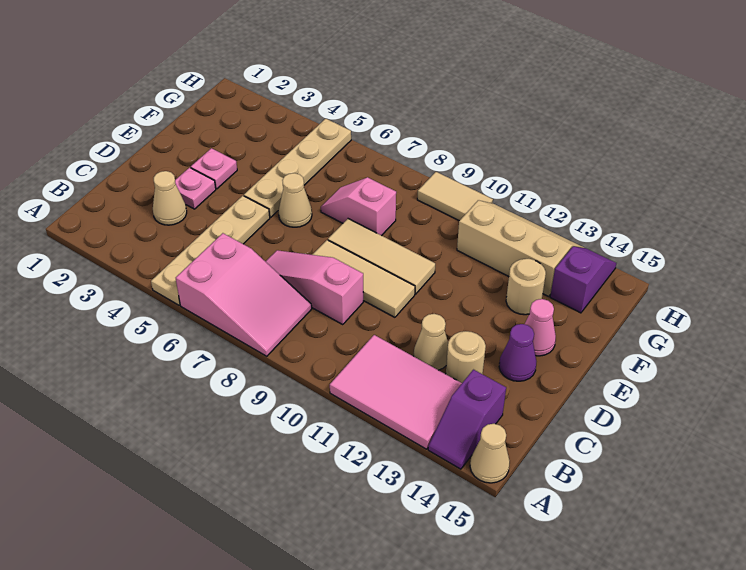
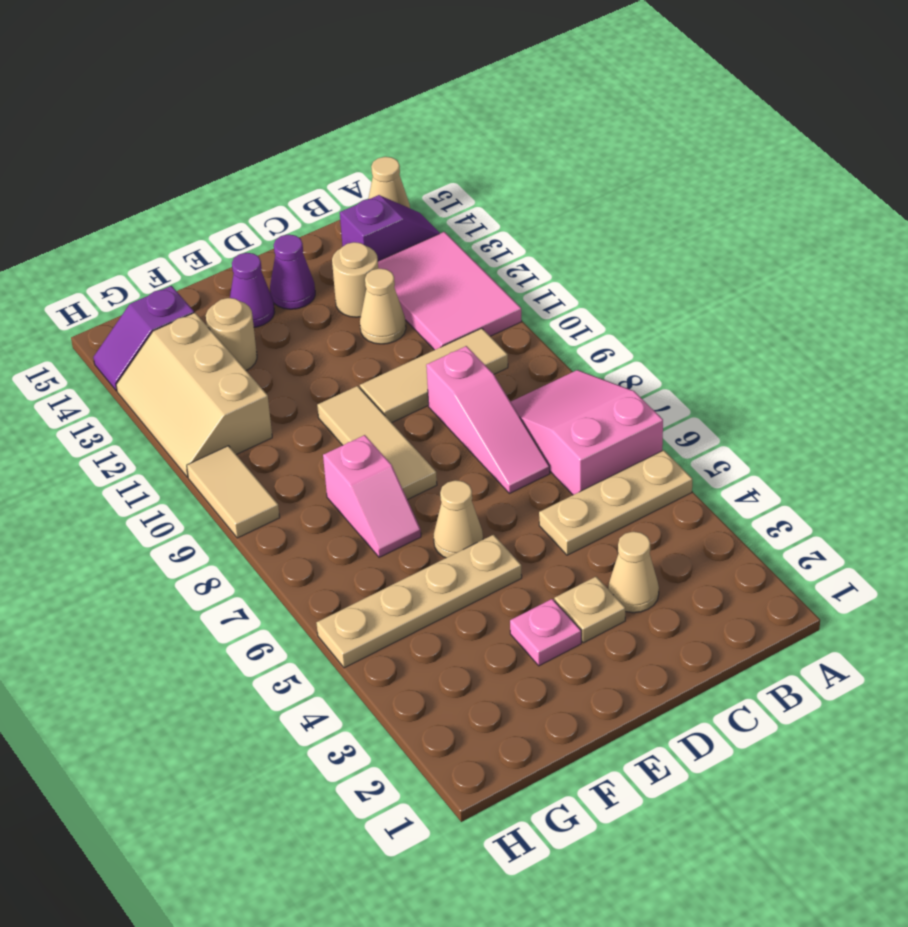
tan plate A5:D5 level 1 -> tan plate A5:C5 level 1
pink plate D3 level 1 -> tan plate D3 level 1
tan tile D8:D10 level 1 -> tan tile B10:D10 level 1
pink cone E14 level 1 -> purple cone E14 level 1

